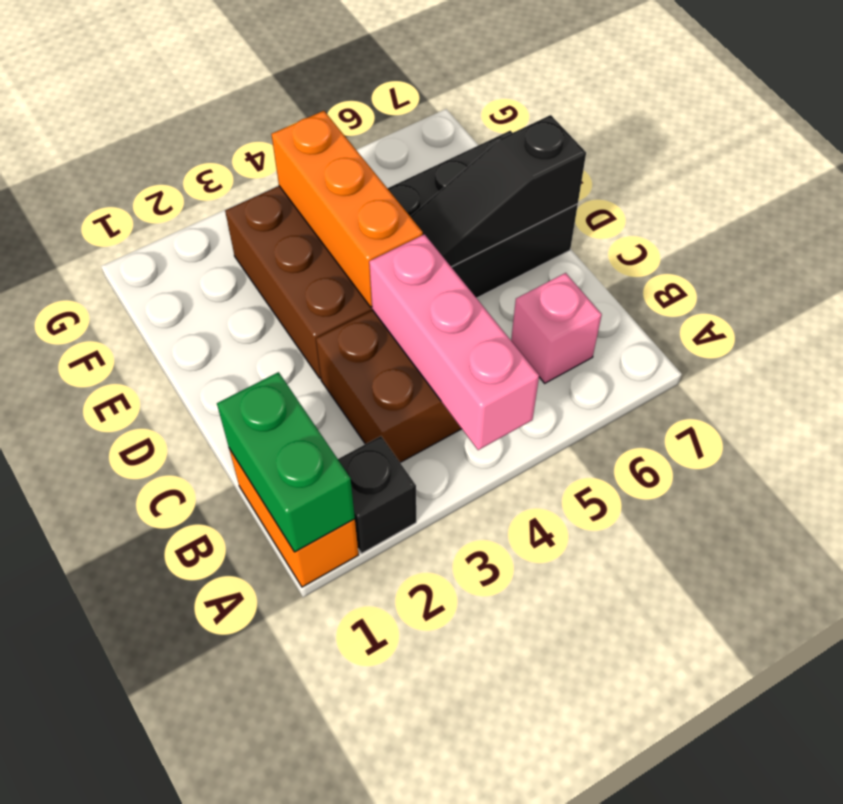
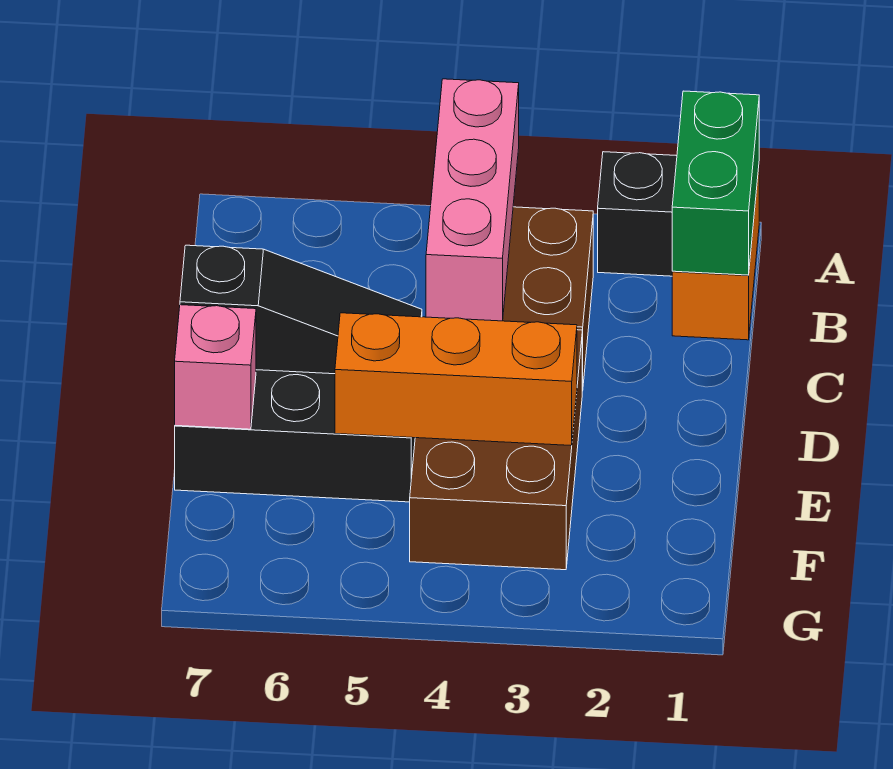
pink brick B6 level 1 -> pink brick E7 level 2
orange brick D4:F4 level 2 -> orange brick E3:E5 level 2

